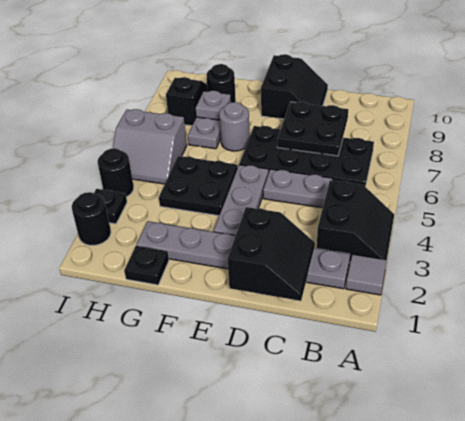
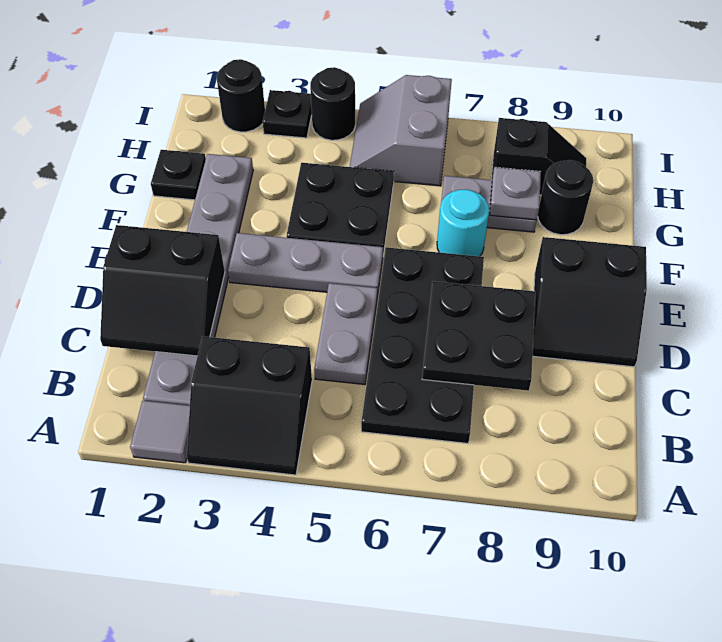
grey round brick F7 level 1 -> cyan round brick F7 level 1

